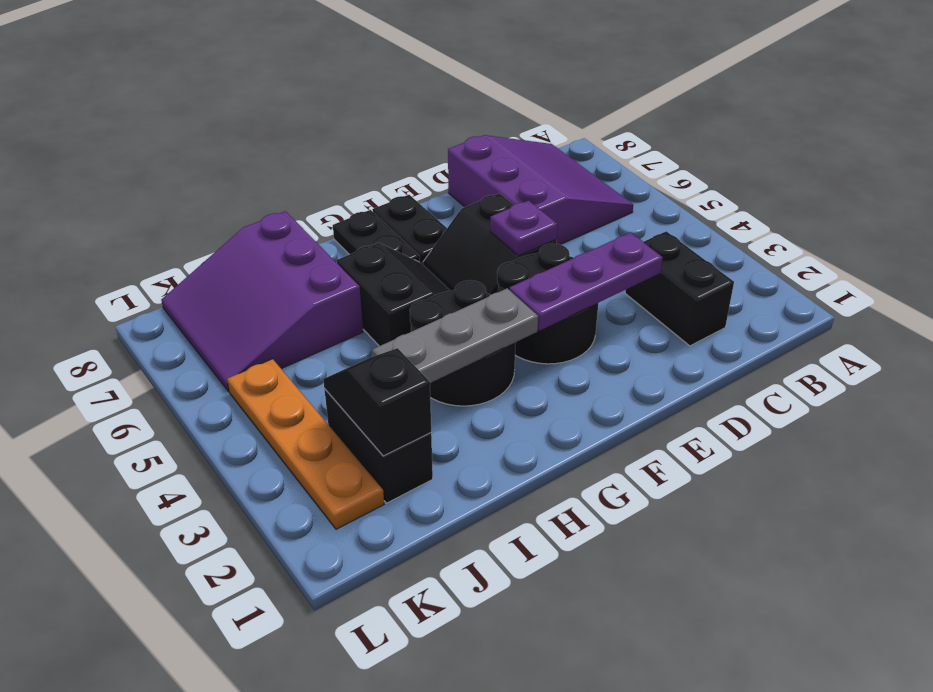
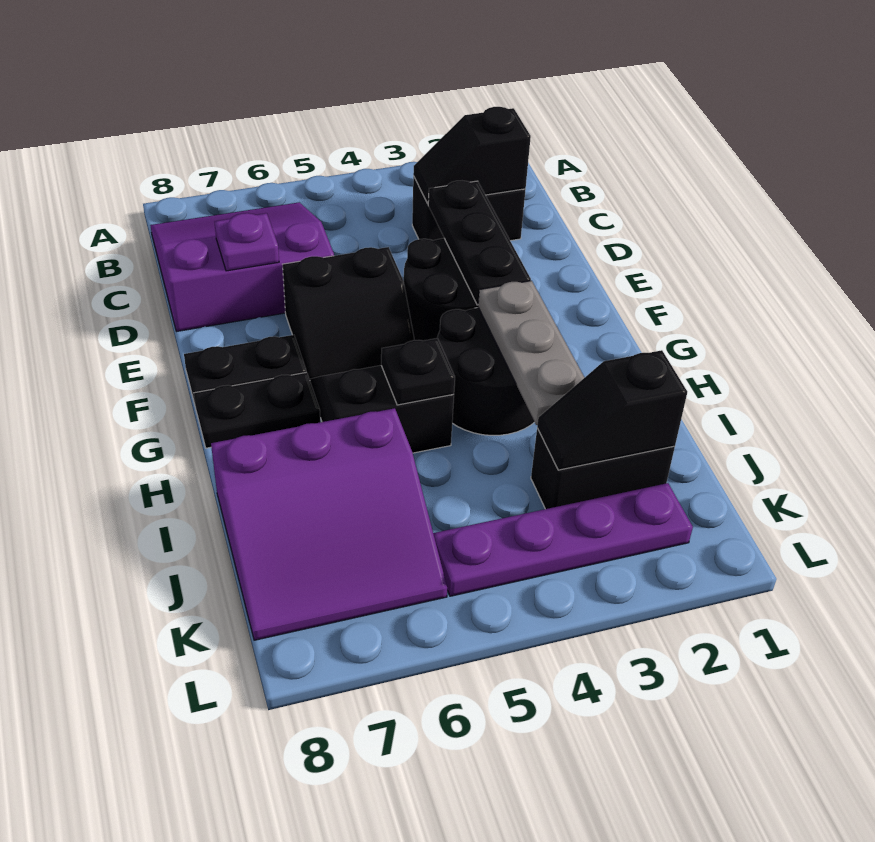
none -> black slope C2:C3 level 2 top 2
purple plate D3:F3 level 2 -> black plate D3:F3 level 2
purple plate E5 level 2 -> purple plate D7 level 2
none -> black plate H5 level 2
orange plate K2:K5 level 1 -> purple plate K2:K5 level 1

